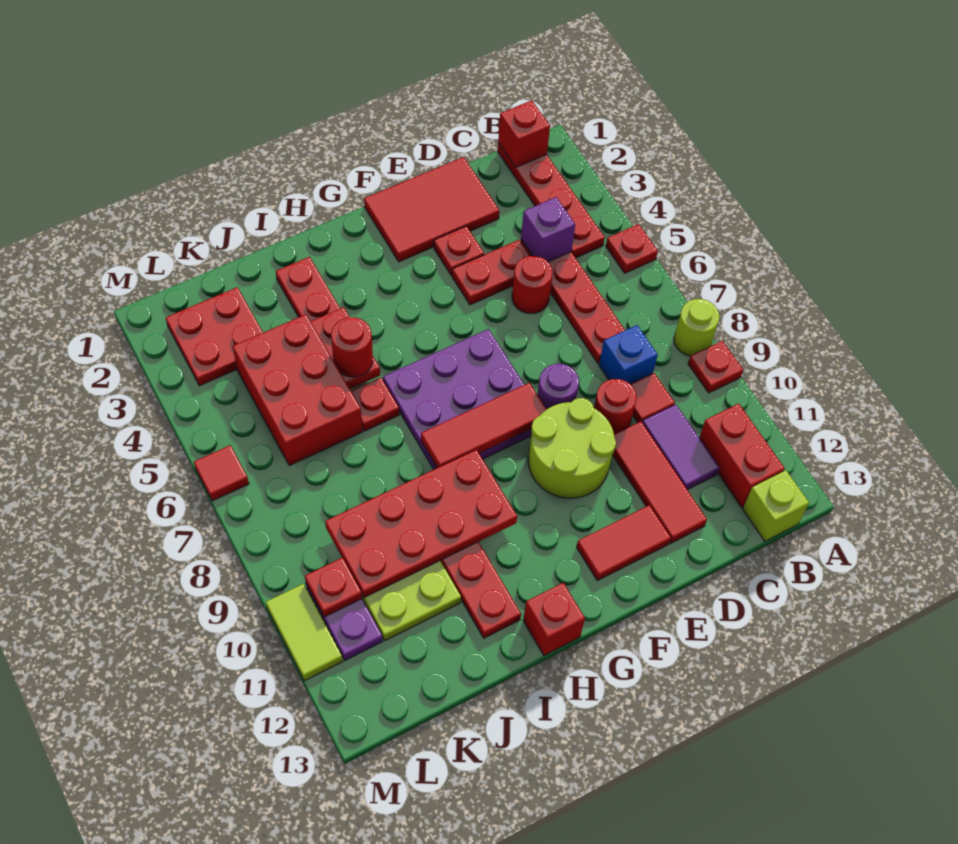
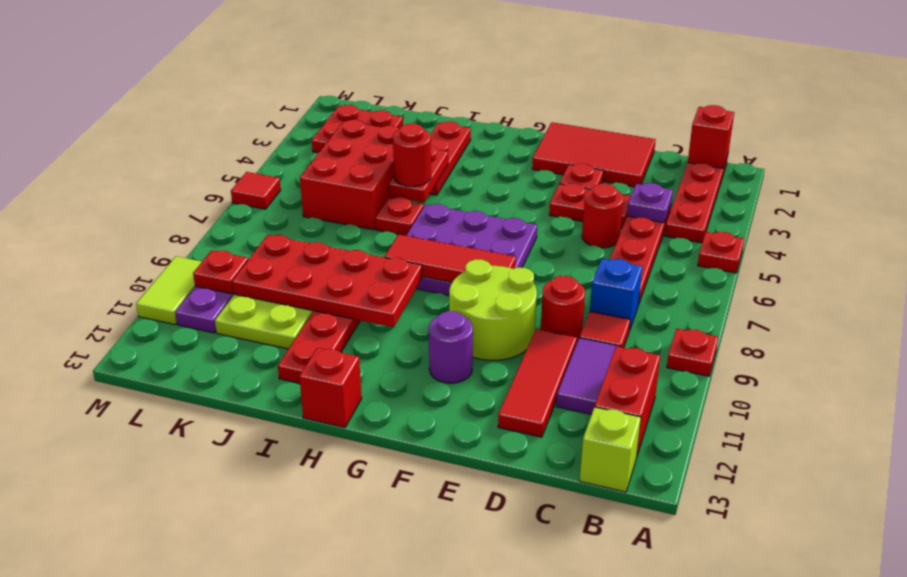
lime round brick A8 level 1 -> none
purple brick C4 level 2 -> purple plate C4 level 2
purple round brick E8 level 1 -> purple round brick F11 level 1
red tile E12:F12 level 1 -> none

